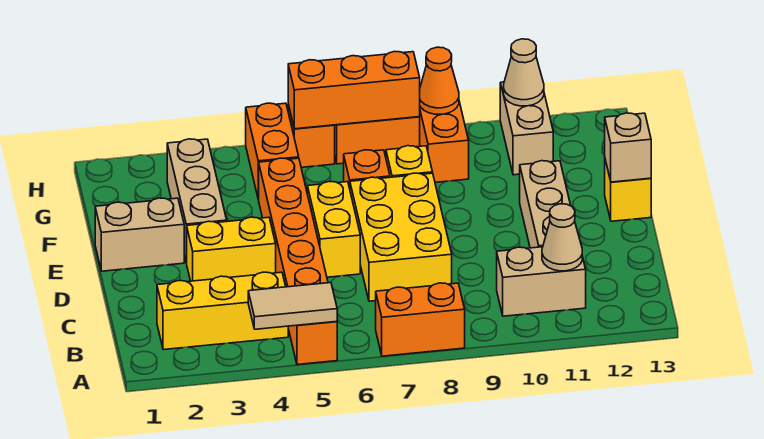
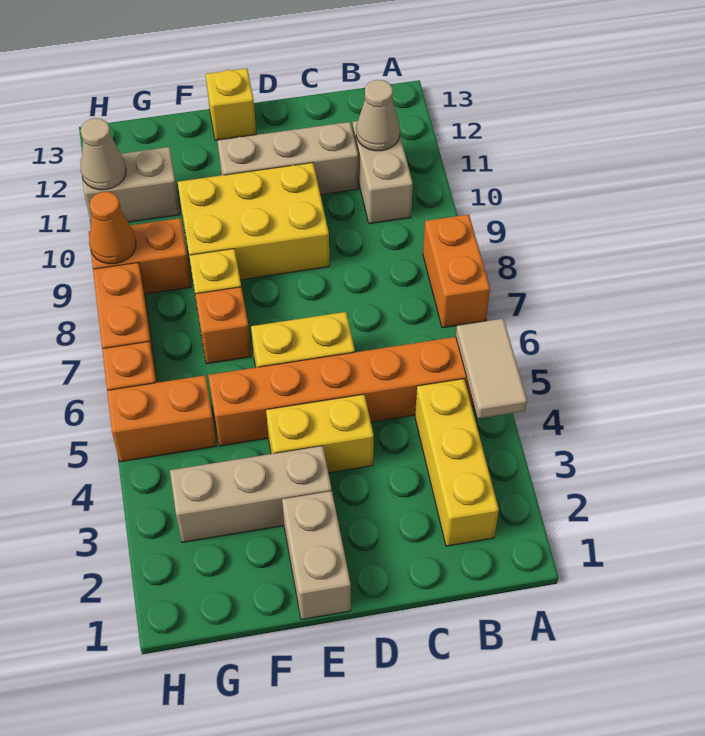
yellow brick C7:E8 level 1 -> yellow brick D9:F10 level 1
yellow brick D3:D4 level 1 -> yellow brick D4:E4 level 1
tan brick E13 level 2 -> none
orange brick H6:H8 level 2 -> none

